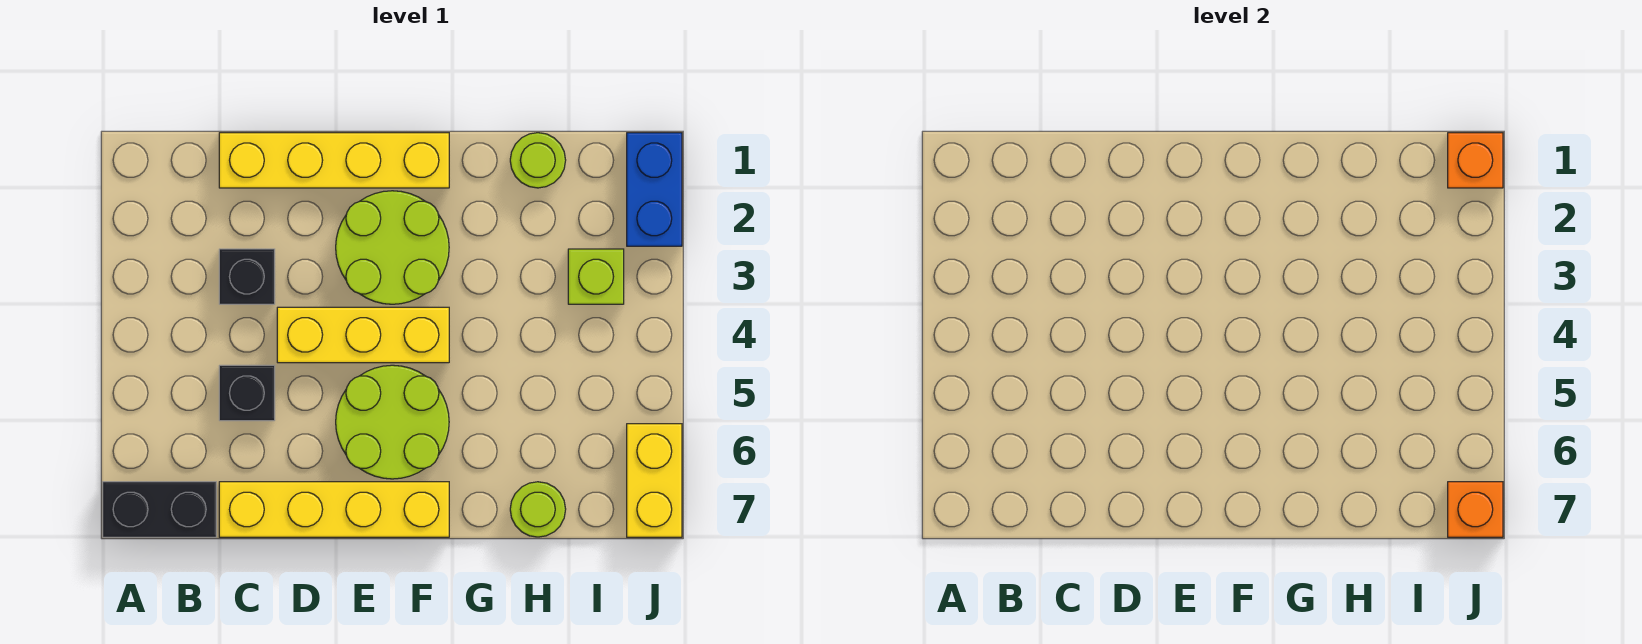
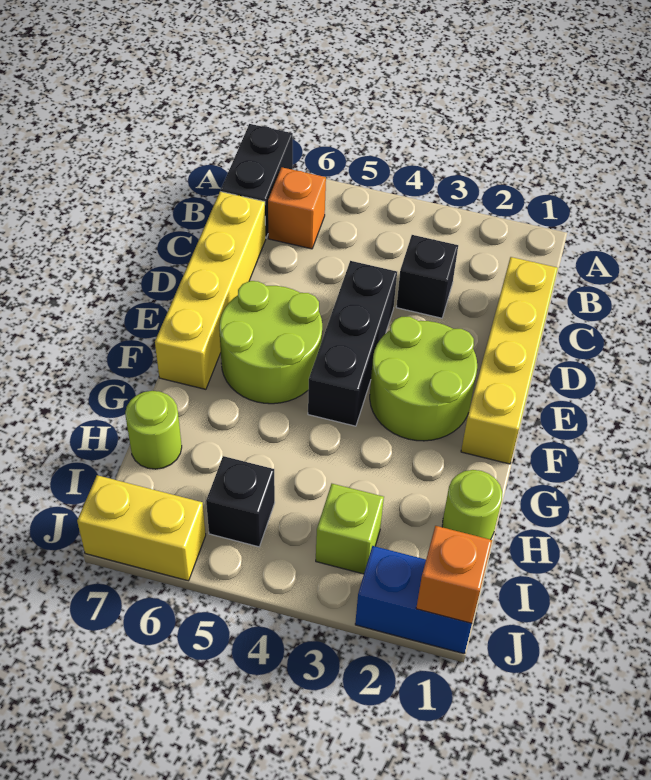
black brick C5 level 1 -> black brick I5 level 1
yellow brick D4:F4 level 1 -> black brick D4:F4 level 1
orange brick J7 level 2 -> orange brick B6 level 1

